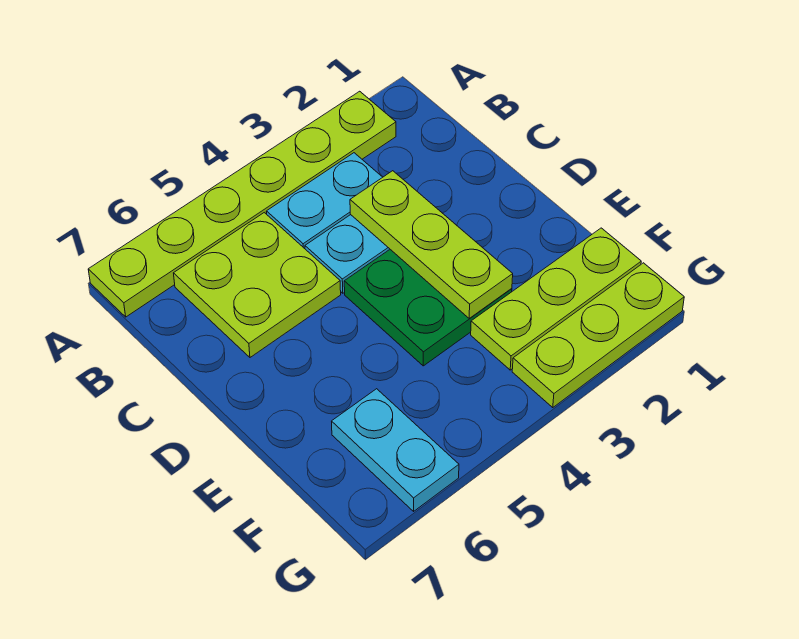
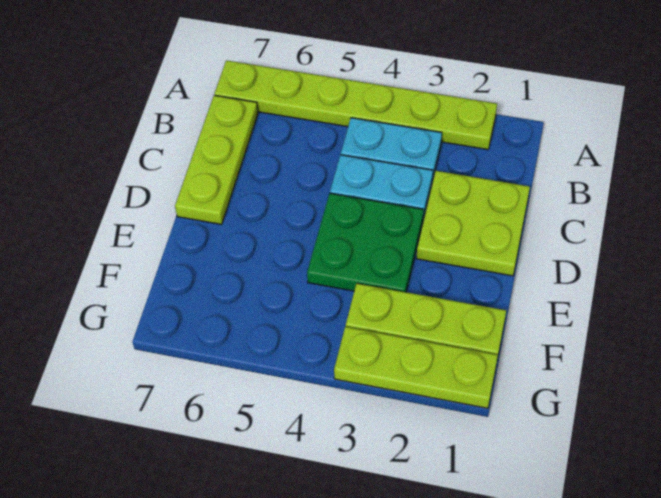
lime plate B5:C6 level 1 -> lime plate C1:D2 level 1
lime plate C3:E3 level 2 -> lime plate B7:D7 level 1
cyan plate F6:G6 level 1 -> none

